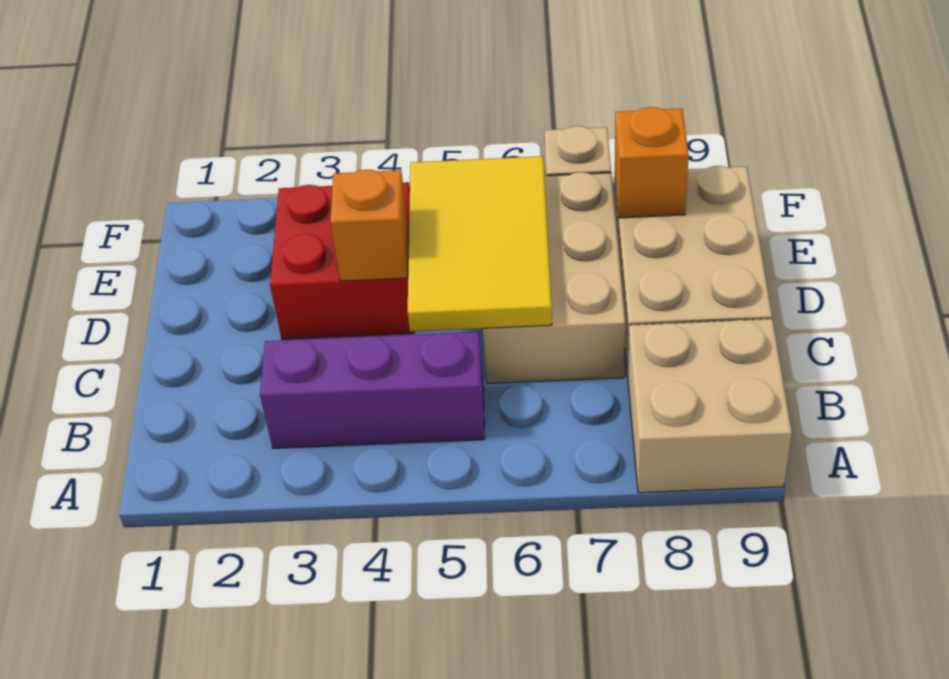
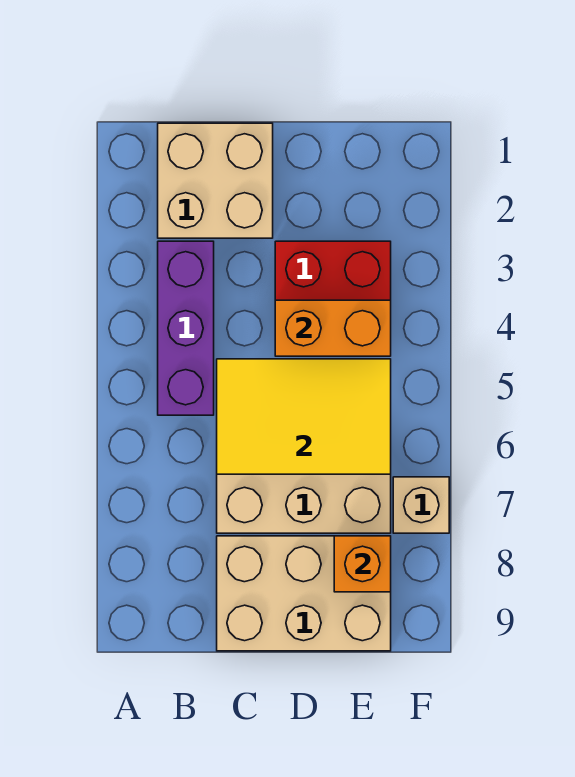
tan brick A8:B9 level 1 -> tan brick B1:C2 level 1
orange brick D4 level 2 -> orange brick D4:E4 level 2

